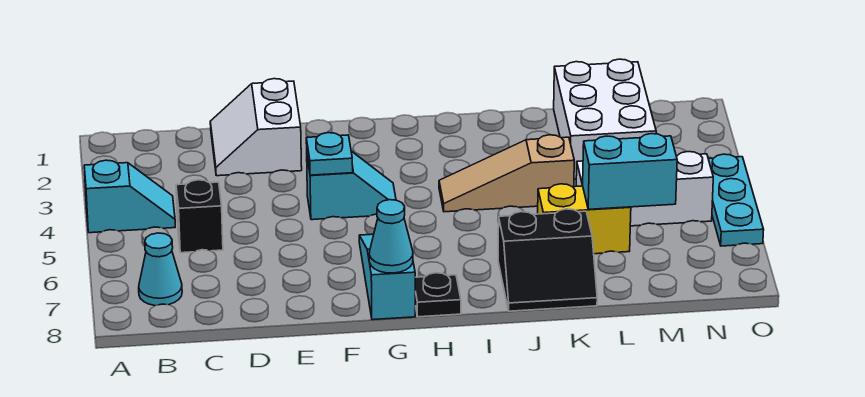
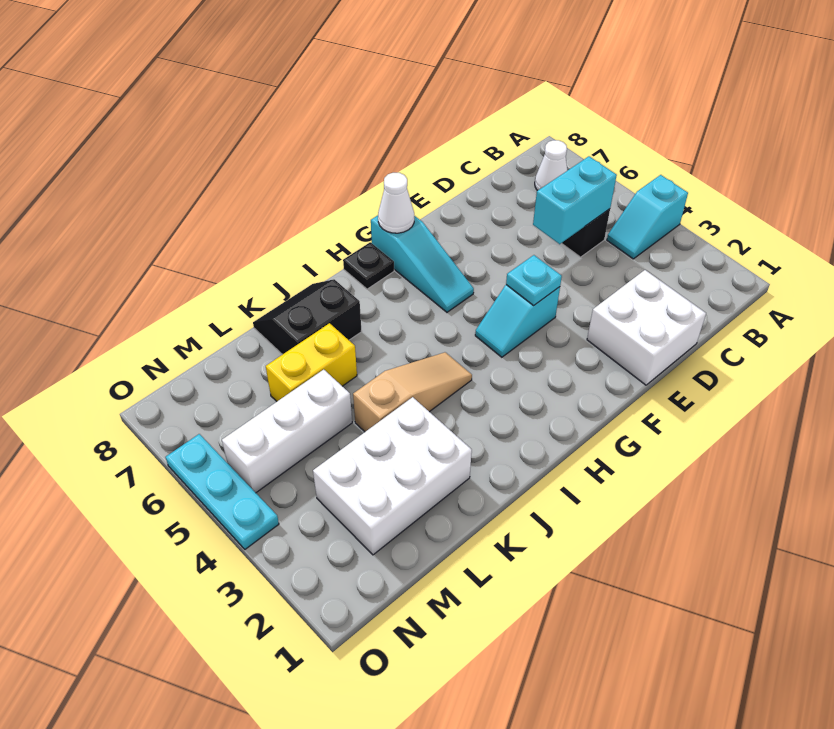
cyan cone B7 level 1 -> white cone B7 level 1
white slope D1:E2 level 1 top E -> white brick D1:E2 level 1
cyan cone G8 level 2 -> white cone G8 level 2
white brick L1:M3 level 1 -> white brick K2:M3 level 1
cyan brick L6:M6 level 2 -> cyan brick C5:D5 level 2

